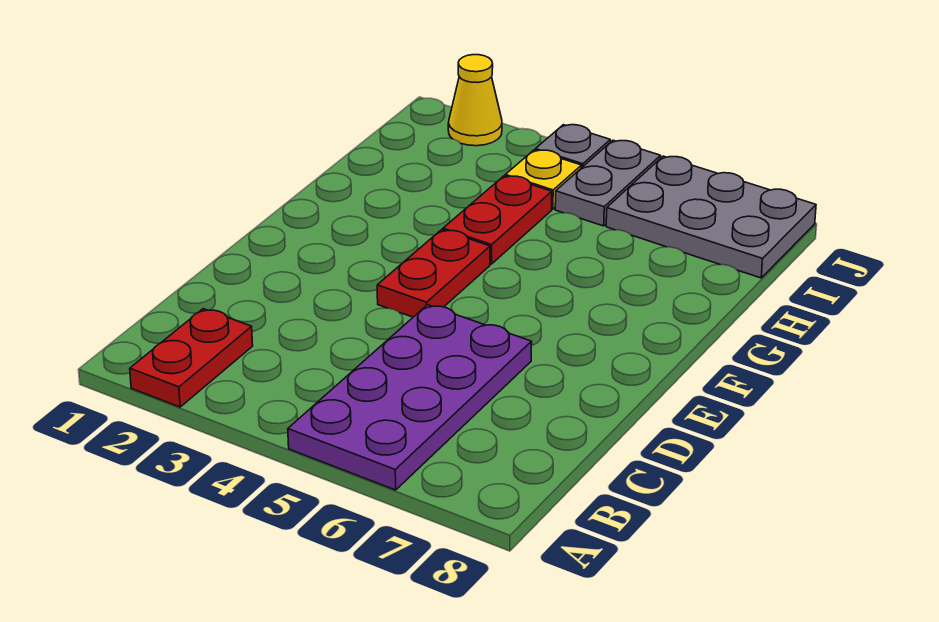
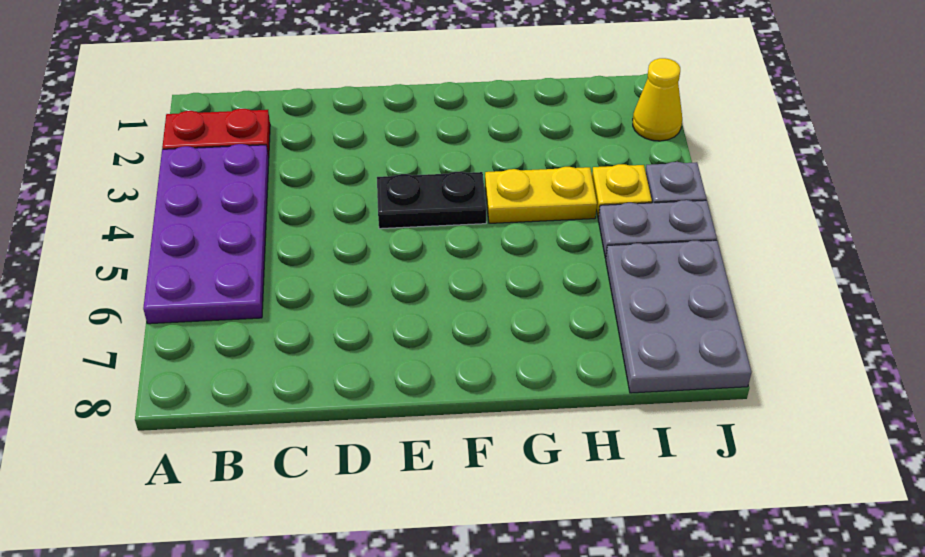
purple plate A5:D6 level 1 -> purple plate A3:B6 level 1
red plate E4:F4 level 1 -> black plate E4:F4 level 1
red plate G4:H4 level 1 -> yellow plate G4:H4 level 1

